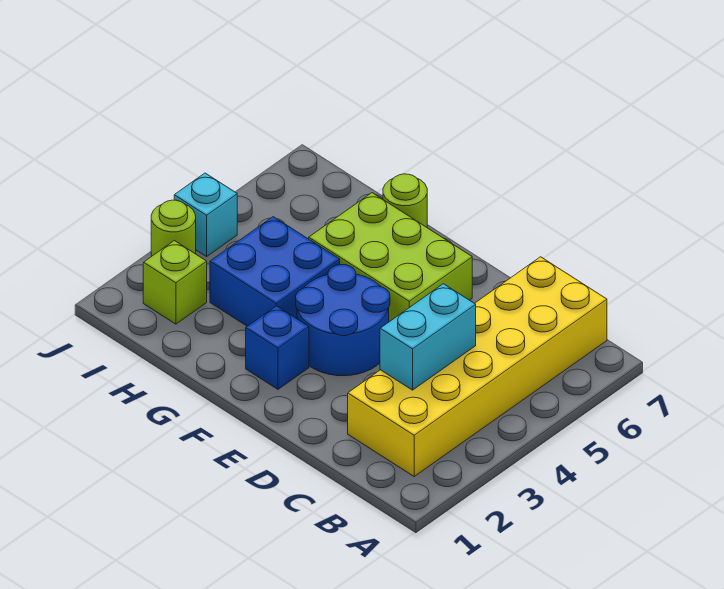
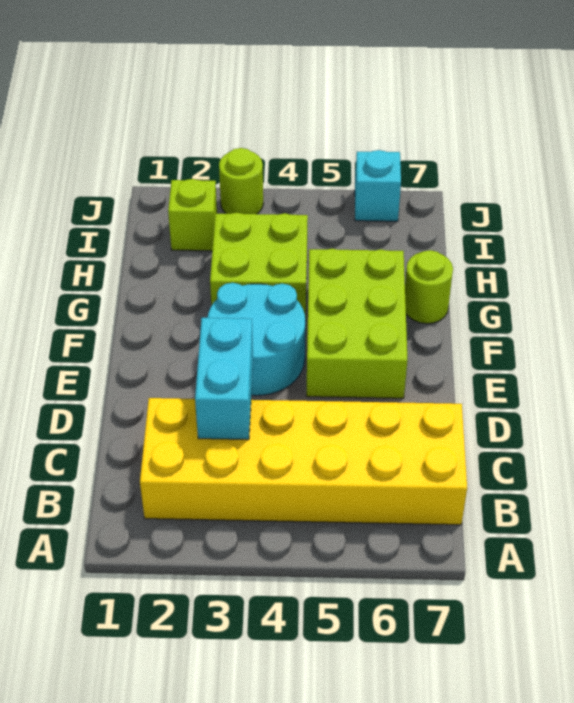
cyan brick C3:C4 level 2 -> cyan brick C3:D3 level 2
blue round brick E3:F4 level 1 -> cyan round brick E3:F4 level 1
blue brick F2 level 1 -> none
blue brick G3:H4 level 1 -> lime brick G3:H4 level 1
cyan brick J4 level 1 -> cyan brick J6 level 1

